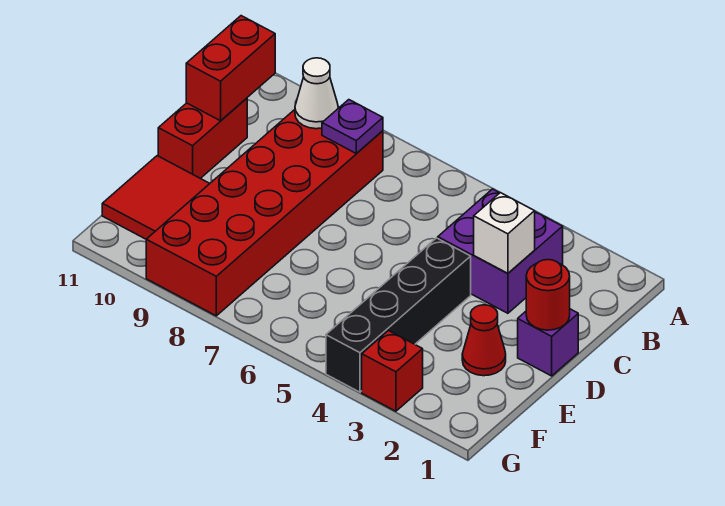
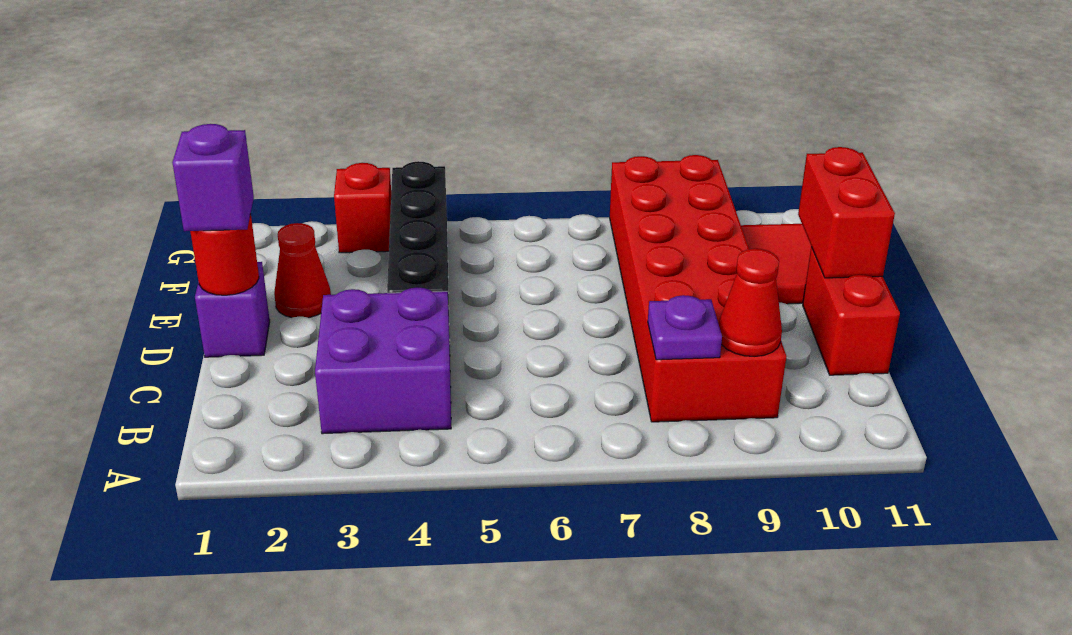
white cone B9 level 2 -> red cone B9 level 2
red brick B11:C11 level 2 -> red brick D11:E11 level 2
white brick C3 level 2 -> none
none -> purple brick D1 level 3

